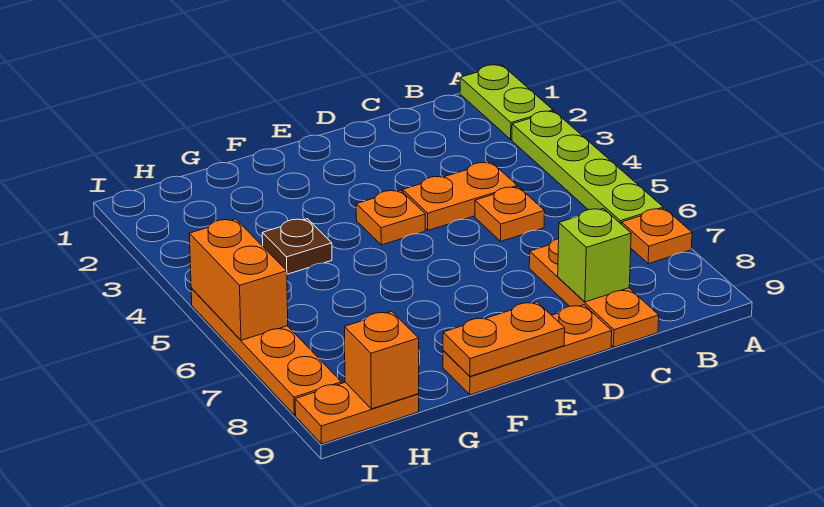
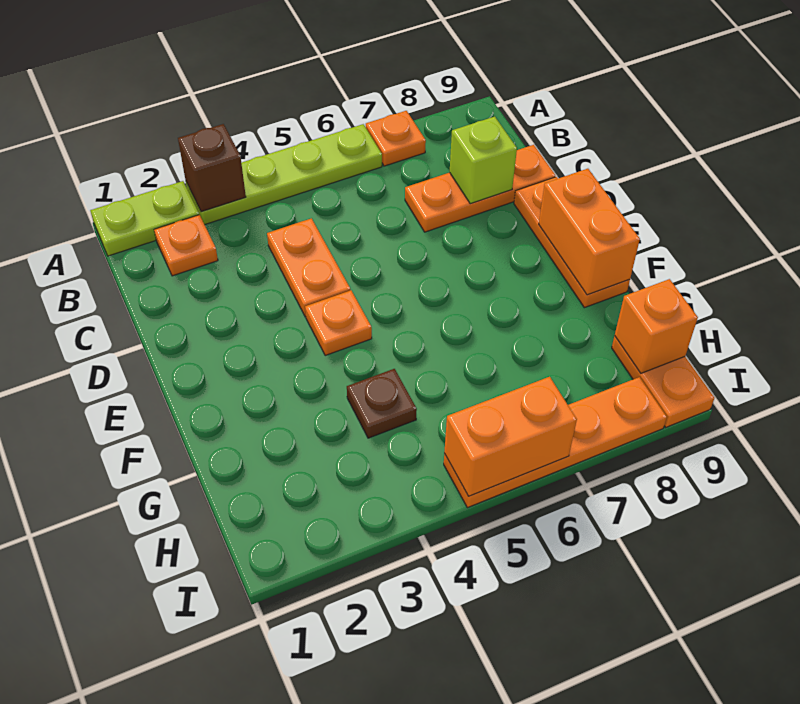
none -> brown brick A3 level 2
orange plate C5 level 1 -> orange plate B2 level 1
orange plate E9:F9 level 2 -> orange brick E9:F9 level 2

